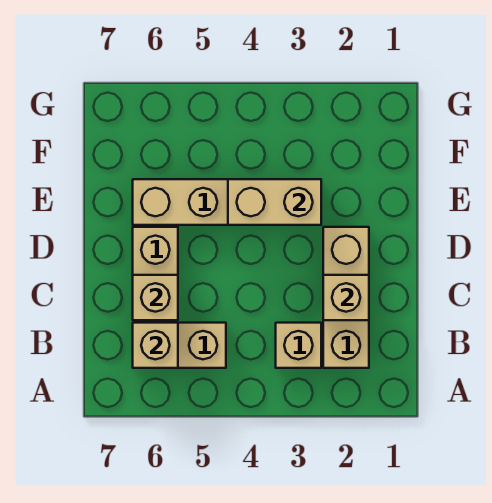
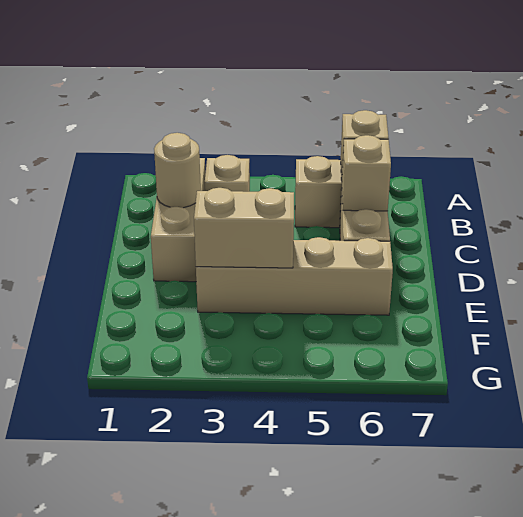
tan brick C2 level 2 -> tan round brick C2 level 2

